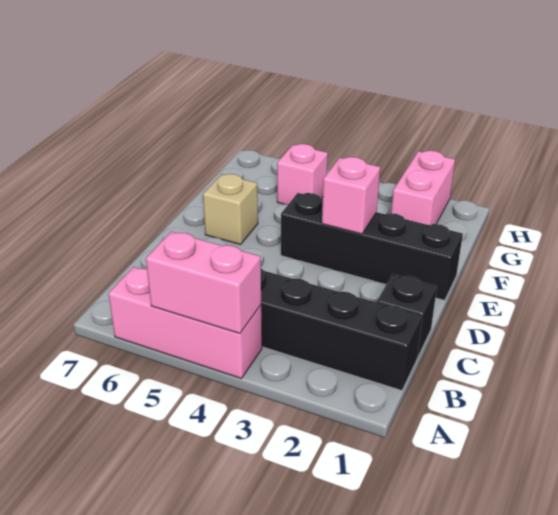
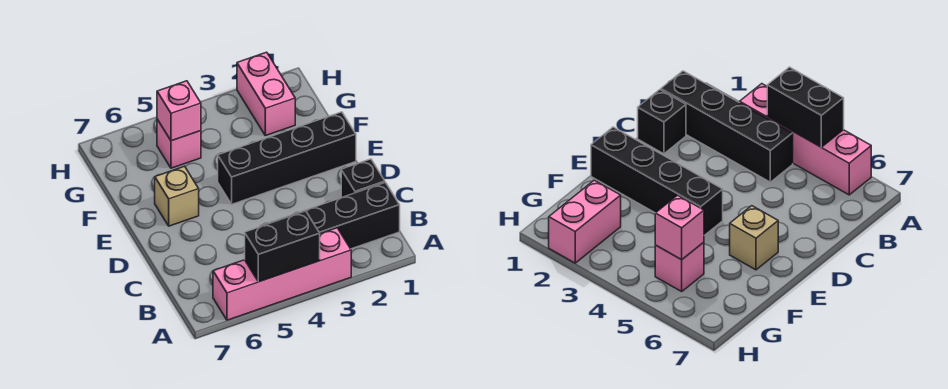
pink brick A4:A6 level 1 -> pink brick A3:A6 level 1
pink brick A4:A5 level 2 -> black brick A4:A5 level 2
pink brick E3 level 2 -> pink brick G5 level 2

